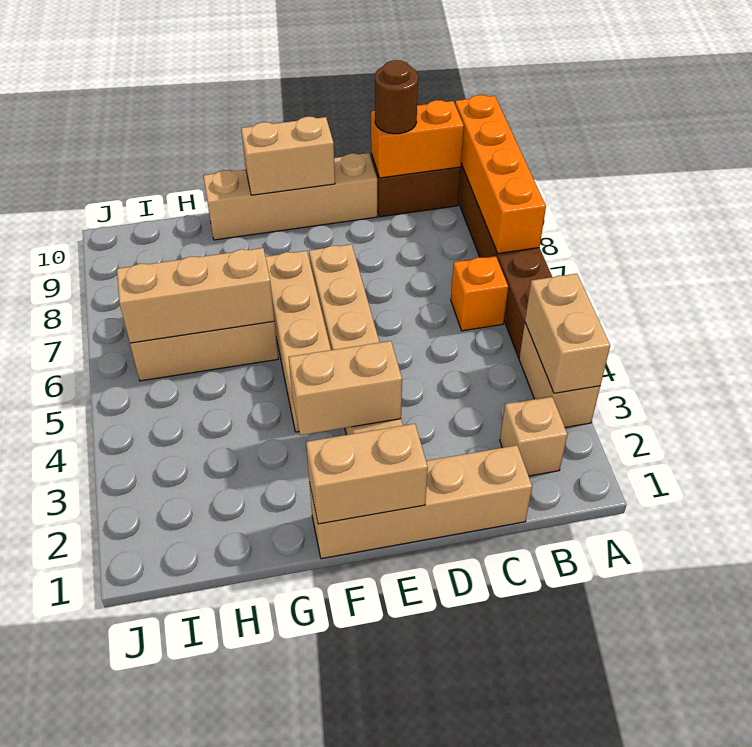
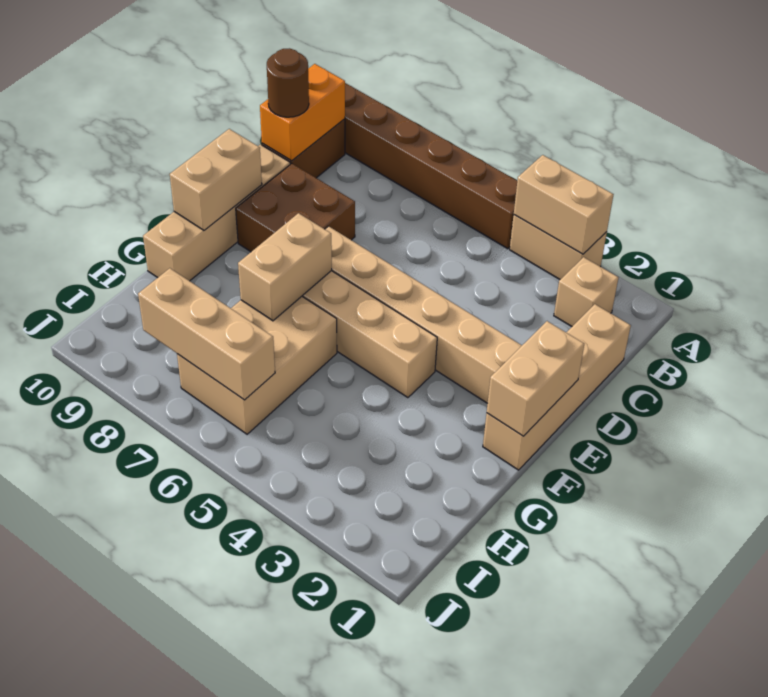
orange brick A7:A10 level 2 -> none
orange brick B6 level 1 -> none
none -> brown brick D8:E9 level 1
tan brick E3:F3 level 2 -> tan brick F7:G7 level 2
tan brick G6:I6 level 2 -> tan brick I6:I8 level 2

